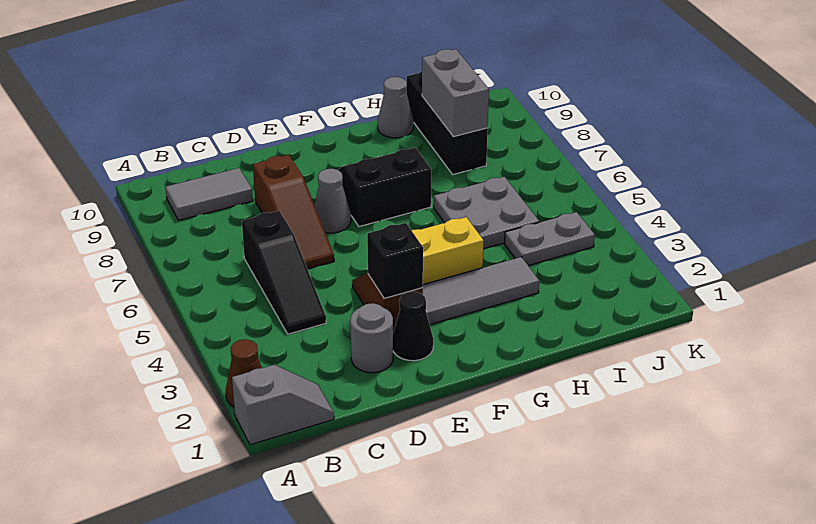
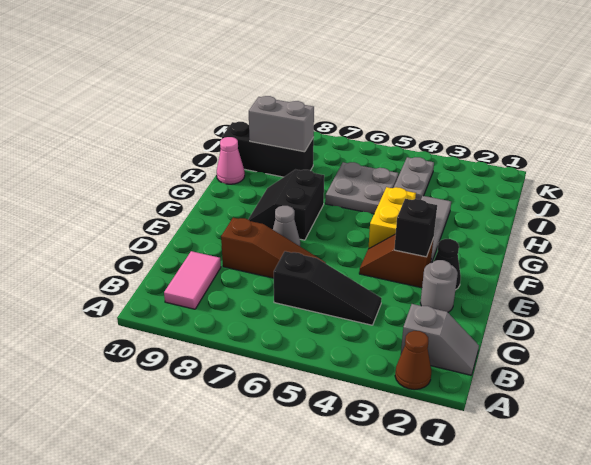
grey slope A1:B1 level 1 top A -> grey slope B1:B2 level 1 top 2
grey tile B9:C9 level 1 -> pink tile B9:C9 level 1
grey cone H10 level 1 -> pink cone H10 level 1

